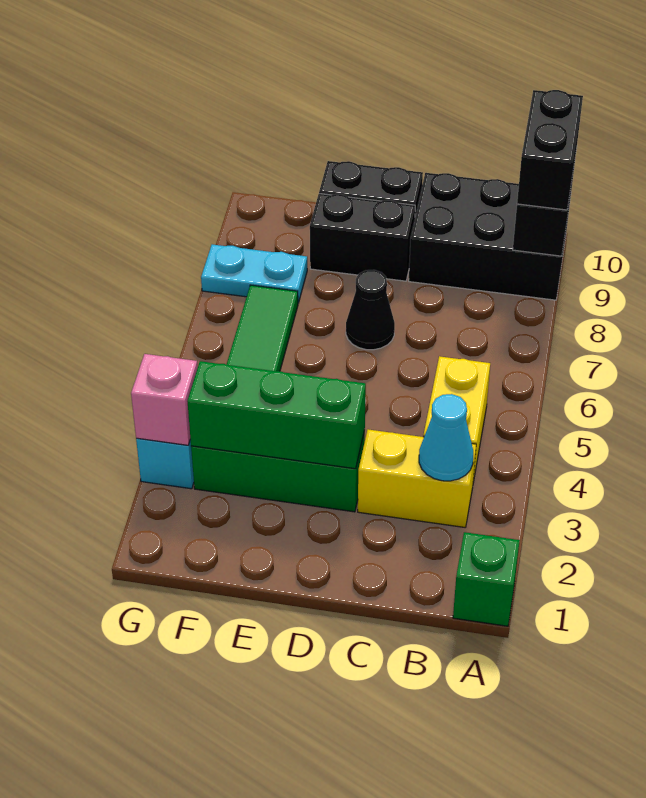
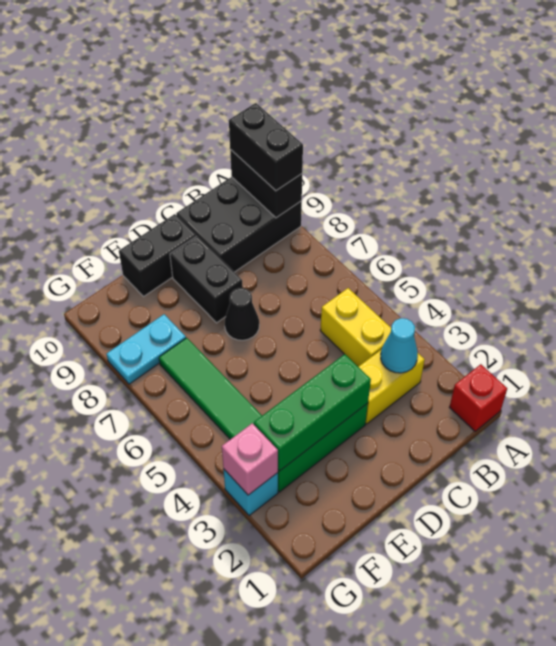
green brick A1 level 1 -> red brick A1 level 1
black brick D9:E9 level 1 -> black brick D8:D9 level 1

